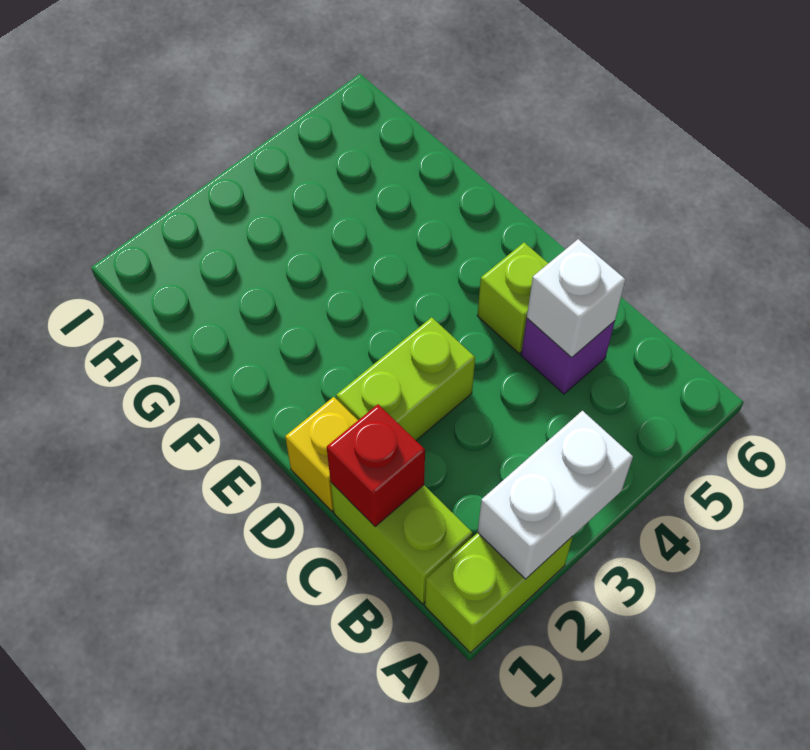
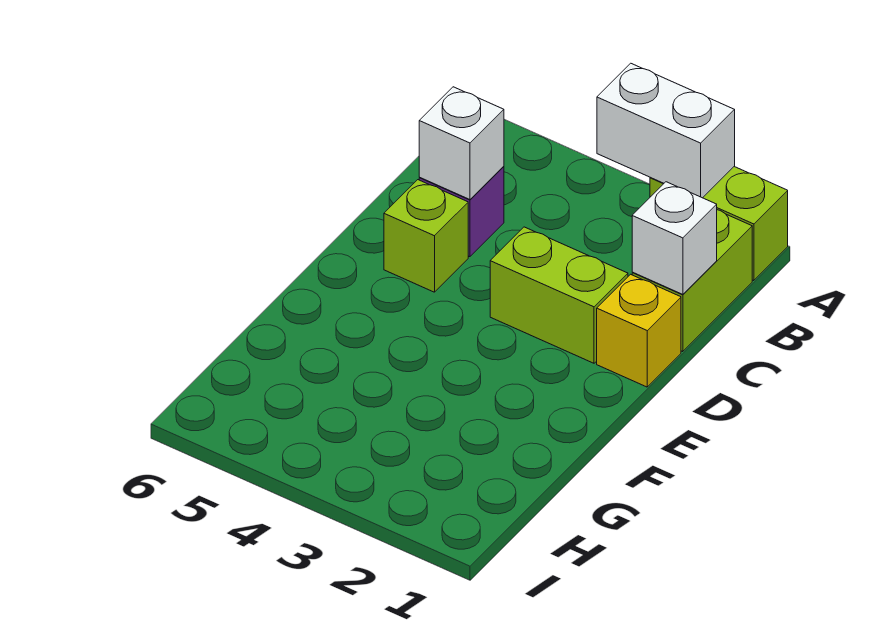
red brick C1 level 2 -> white brick C1 level 2

